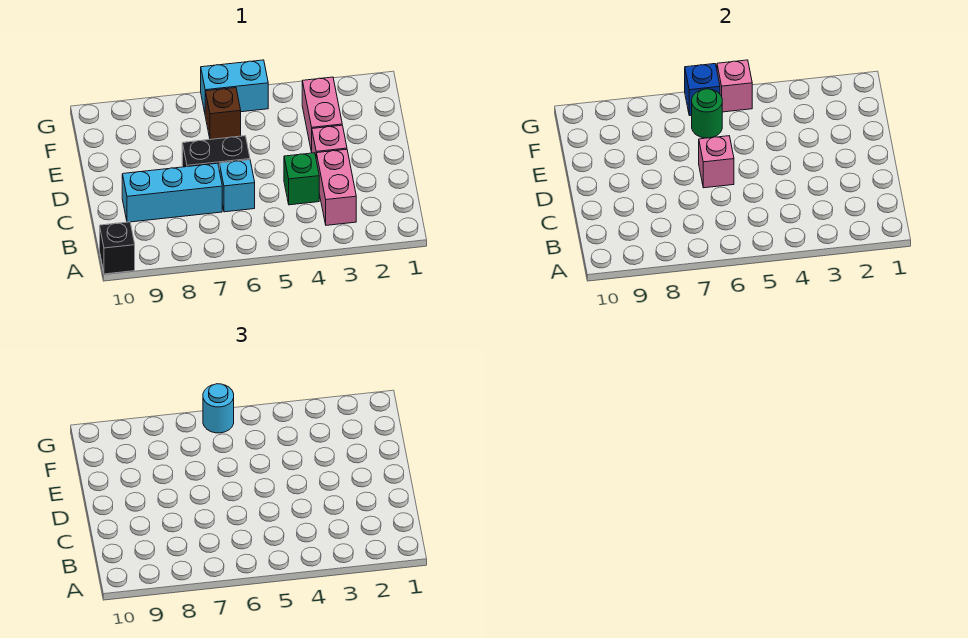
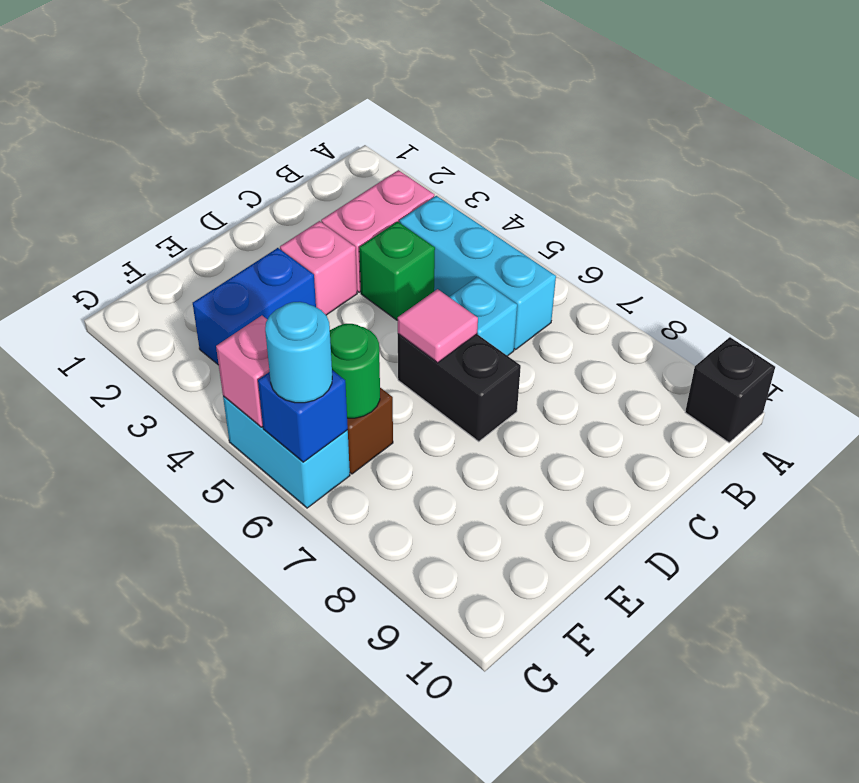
cyan brick C7:C9 level 1 -> cyan brick B4:B6 level 1
pink brick D6 level 2 -> pink tile D6 level 2
pink brick E3:F3 level 1 -> blue brick E3:F3 level 1

